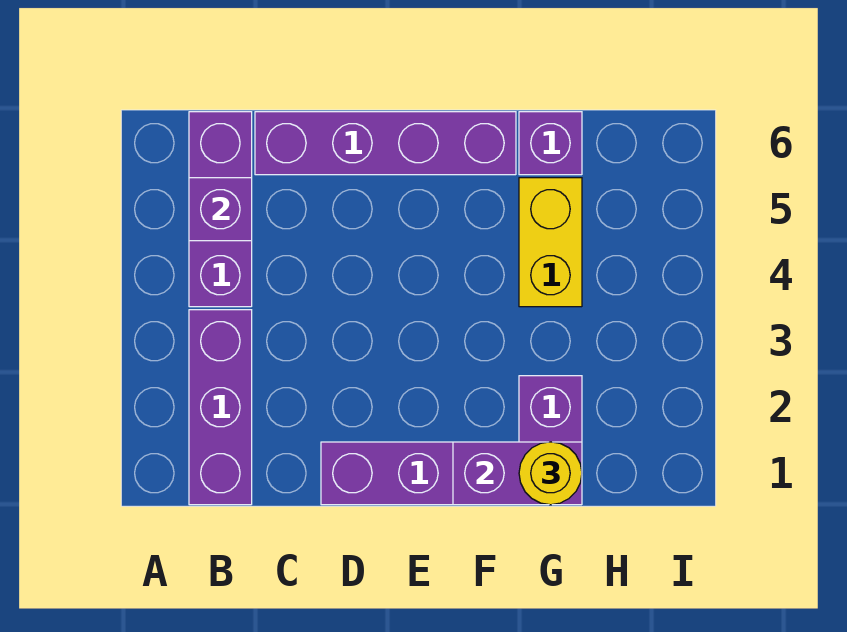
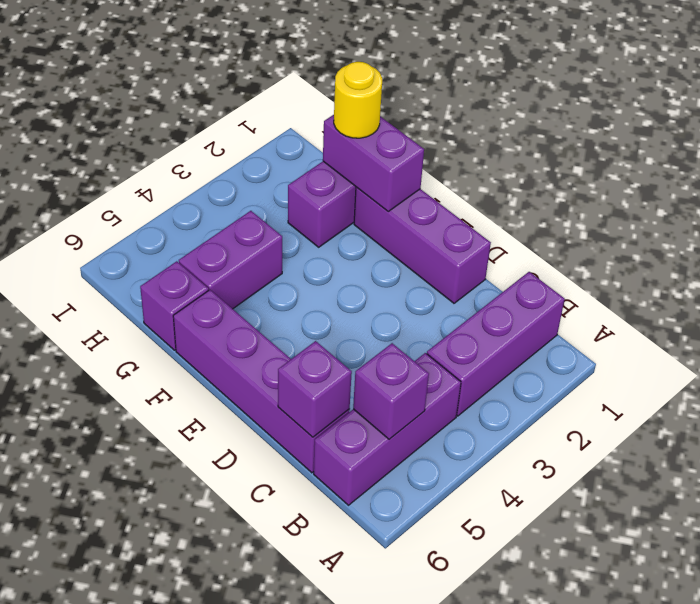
none -> purple brick C6 level 2
yellow brick G4:G5 level 1 -> purple brick G4:G5 level 1

